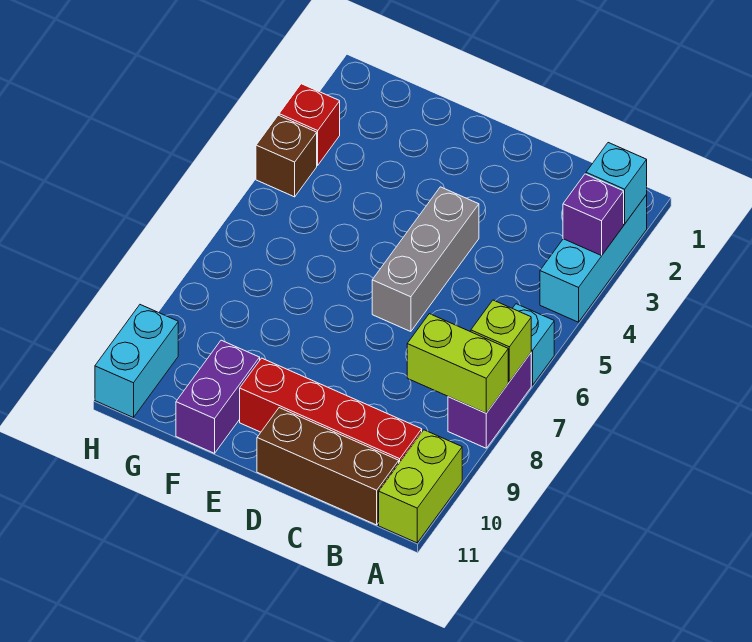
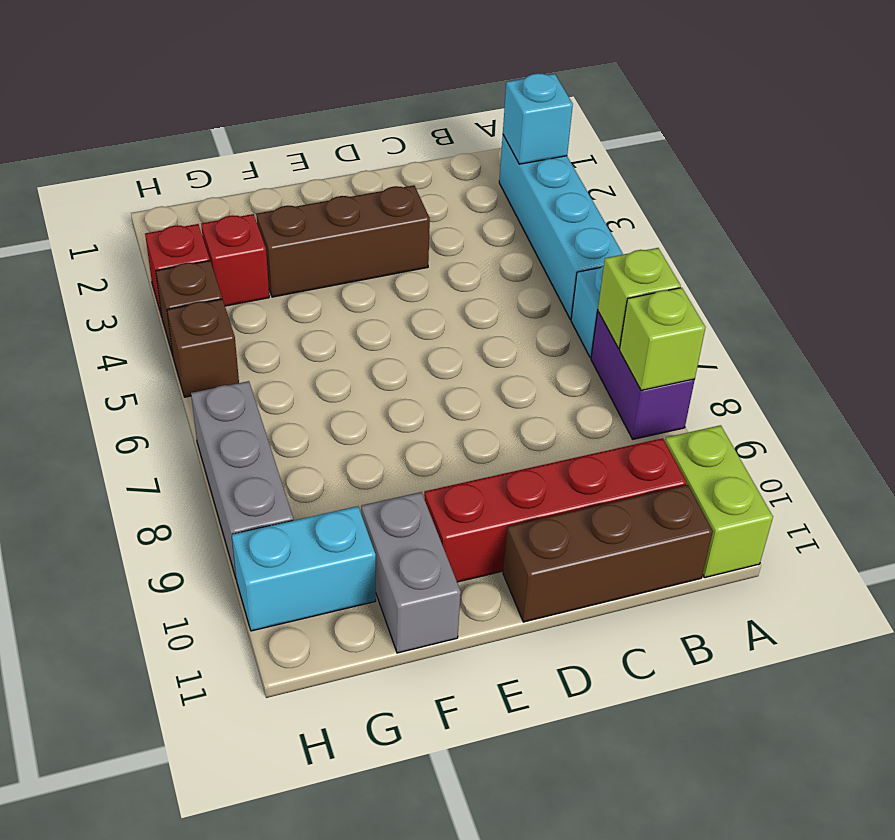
cyan brick A2:A4 level 1 -> cyan brick A2:A5 level 1
purple brick A3 level 2 -> none
lime brick A8:B8 level 2 -> lime brick A8 level 2
none -> brown brick D3:F3 level 1
grey brick D4:D6 level 1 -> grey brick H7:H9 level 1
purple brick F10:F11 level 1 -> grey brick F10:F11 level 1
none -> red brick G3 level 1
none -> brown brick H5 level 1
cyan brick H10:H11 level 1 -> cyan brick G10:H10 level 1

